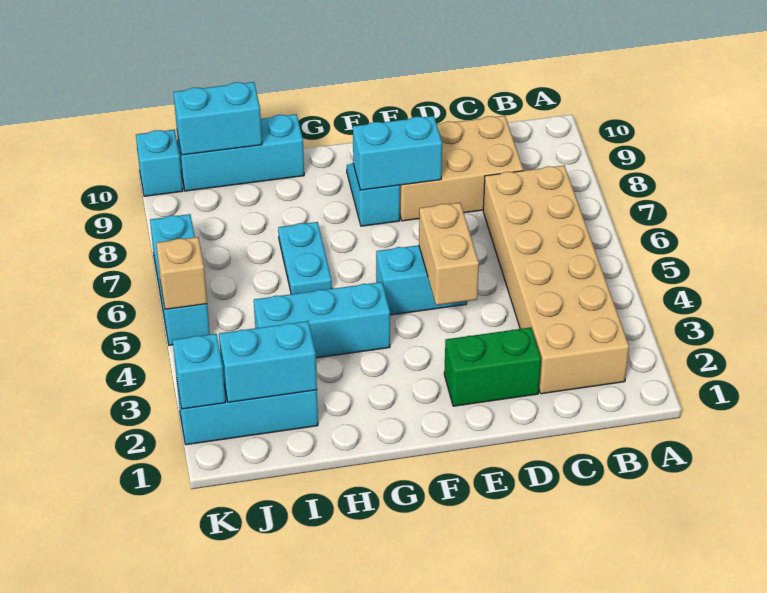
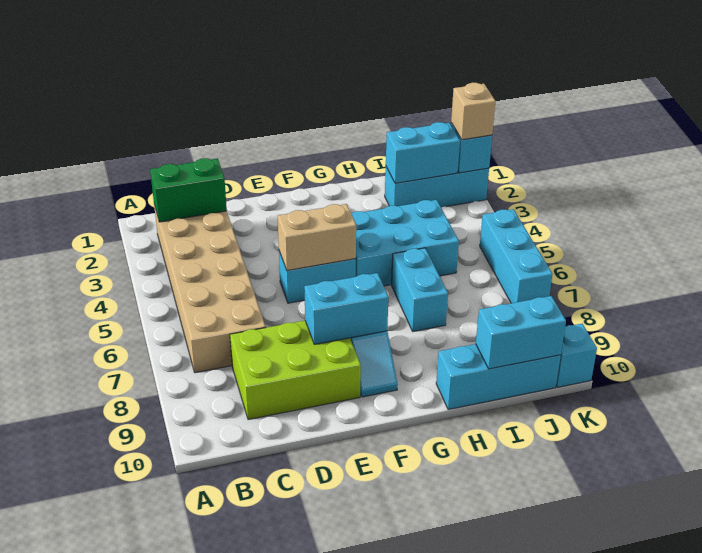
tan brick C8:E9 level 1 -> lime brick C8:E9 level 1
green brick D2:E2 level 1 -> green brick B2:C2 level 2
tan brick E4:E5 level 2 -> tan brick E5:F5 level 2
cyan brick G4:I4 level 1 -> cyan brick G4:I5 level 1
cyan plate H6:H7 level 1 -> cyan brick H6:H7 level 1
tan brick K5 level 2 -> tan brick K2 level 3

